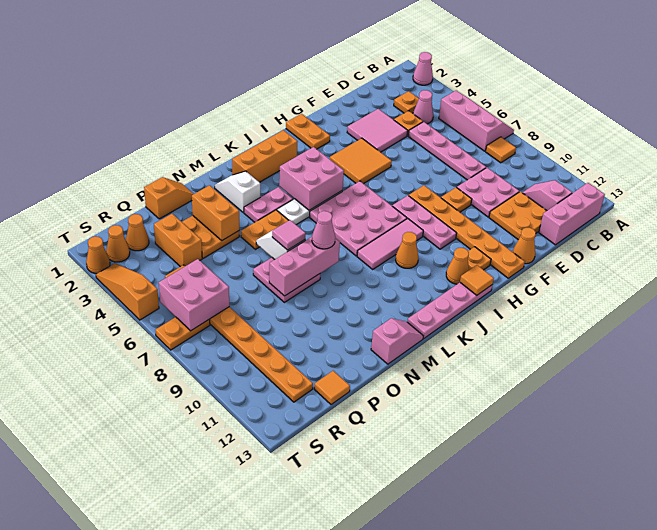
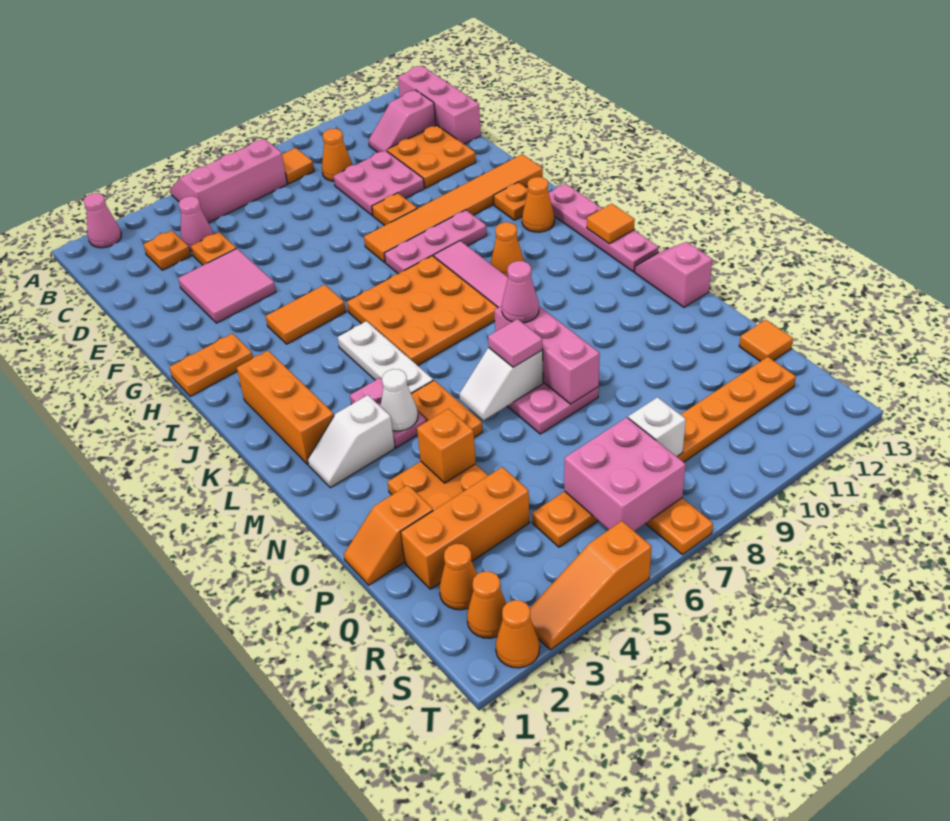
pink plate D5:D8 level 1 -> none
orange cone F13 level 1 -> orange cone C9 level 1
orange tile G4:H5 level 1 -> orange tile H4:H5 level 1
orange plate G8:G13 level 1 -> orange tile G8:G13 level 1
pink plate I6:K8 level 1 -> orange plate I6:K8 level 1
orange tile I13 level 2 -> orange tile K13 level 2
pink brick J4:K5 level 2 -> none
none -> white cone M4 level 2
orange slope O1:P1 level 1 top P -> orange slope P1:P2 level 1 top 2
orange brick O3:O4 level 2 -> orange brick O4 level 2
orange brick Q3:Q4 level 1 -> orange brick Q2:Q4 level 1
none -> white brick R8 level 2

